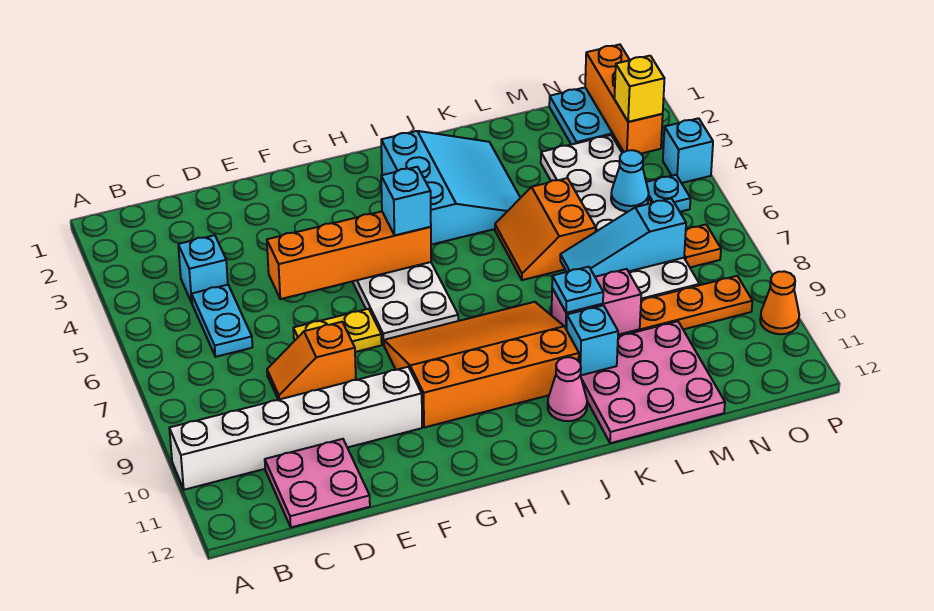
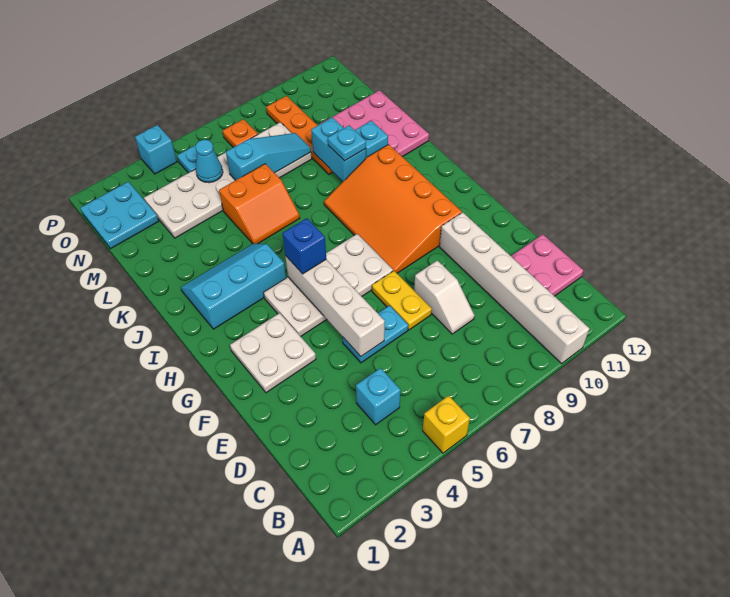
cyan plate C5:C6 level 1 -> cyan plate E5:E6 level 1
orange slope D8:E8 level 1 top E -> white slope D8:E8 level 1 top E
orange brick E5:H5 level 2 -> white brick E5:H5 level 2
none -> white plate F2:G3 level 1
cyan brick H5 level 3 -> blue brick H5 level 3
cyan slope I2:K4 level 1 top I -> cyan slope I2:J4 level 1 top I
pink cone J11 level 1 -> none
pink brick K9:L9 level 2 -> cyan brick K9:L9 level 2
cyan slope L7:N7 level 2 top N -> cyan slope M6:M8 level 2 top 6
orange brick O1:O3 level 2 -> none
yellow brick O3 level 3 -> yellow brick A5 level 1
orange cone P10 level 1 -> none

